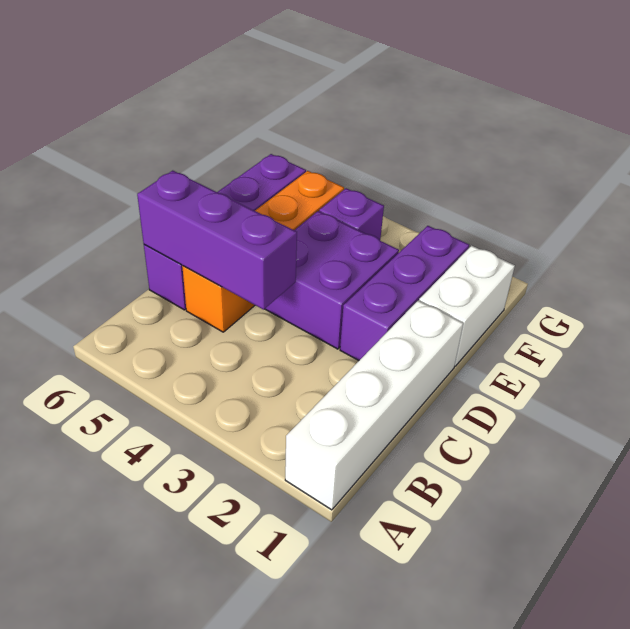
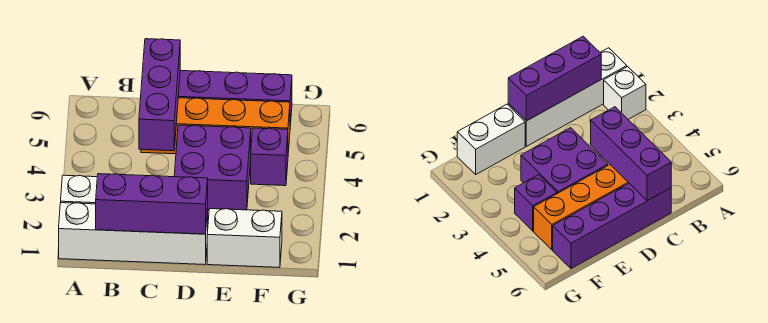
none -> white brick A2 level 1
purple brick D2:F2 level 1 -> purple brick B1:D1 level 2

